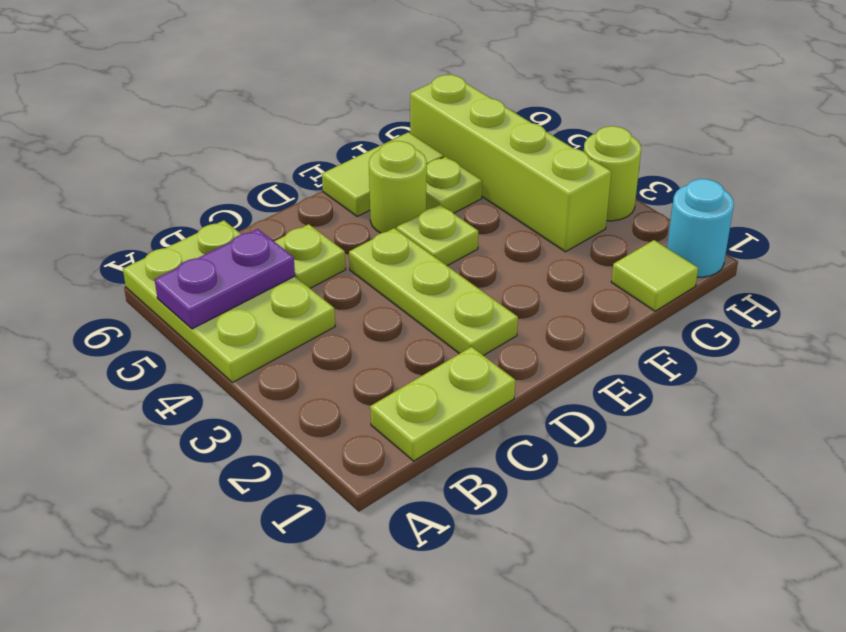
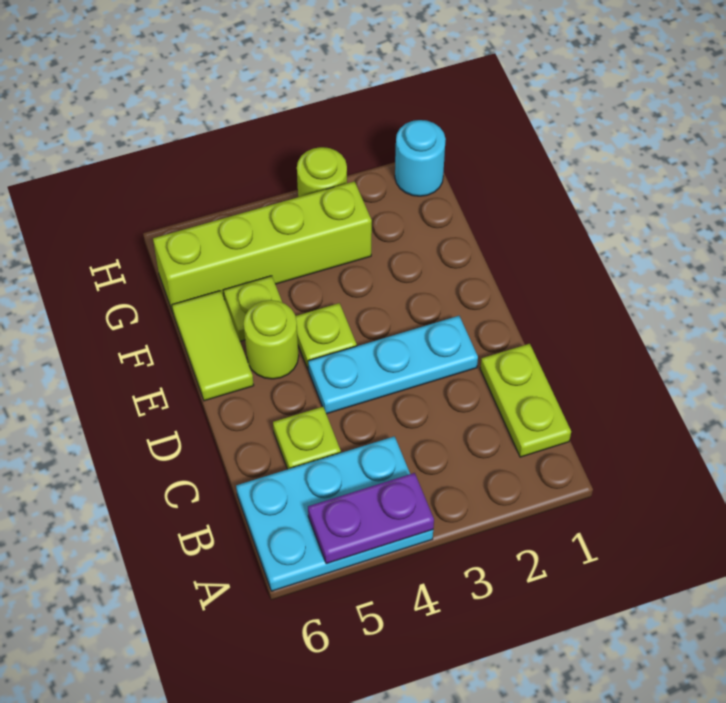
lime plate A4:B6 level 1 -> cyan plate A4:B6 level 1
purple plate A5:B5 level 2 -> purple plate A4:A5 level 2
lime plate D2:D4 level 1 -> cyan plate D2:D4 level 1
lime tile G1 level 1 -> none

